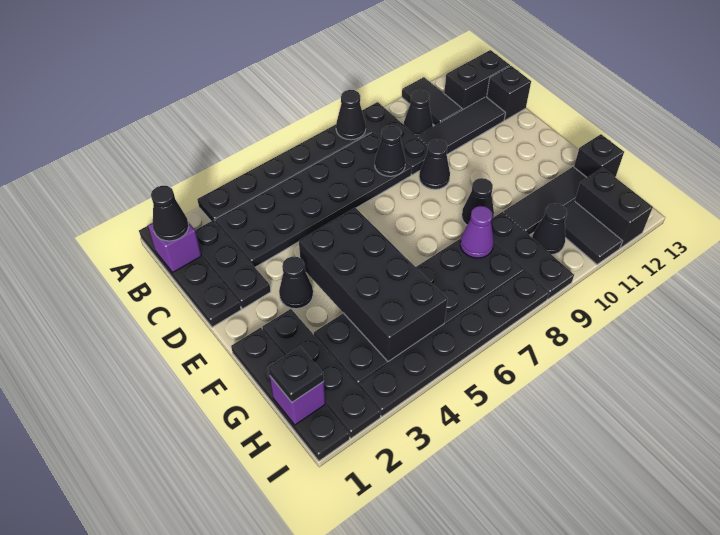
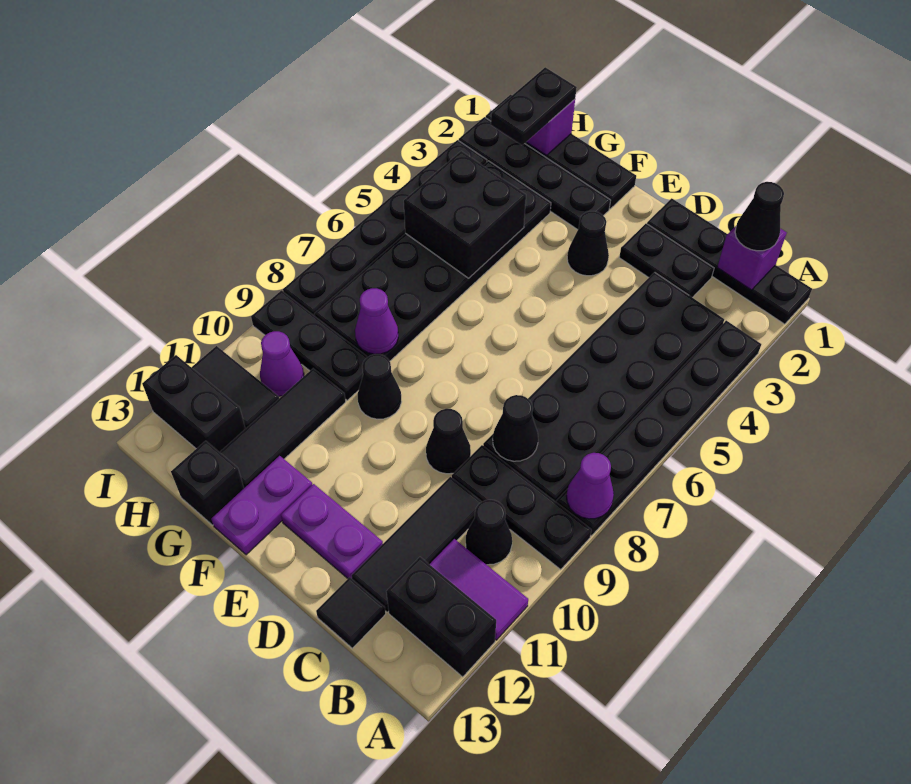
black cone A8 level 2 -> purple cone A8 level 2
black tile A11:B11 level 1 -> purple tile A11:B11 level 1
black plate B2:D2 level 1 -> black plate C2:D2 level 1
black brick B12:B13 level 1 -> black brick A12:B12 level 1
black brick C13 level 1 -> black tile C13 level 1
none -> purple plate D12:E12 level 1
black brick E4:H5 level 2 -> black brick G4:H5 level 2
none -> purple plate F12:F13 level 1
black plate H1 level 3 -> black plate H1:H2 level 3
black cone H10 level 1 -> purple cone H10 level 1

